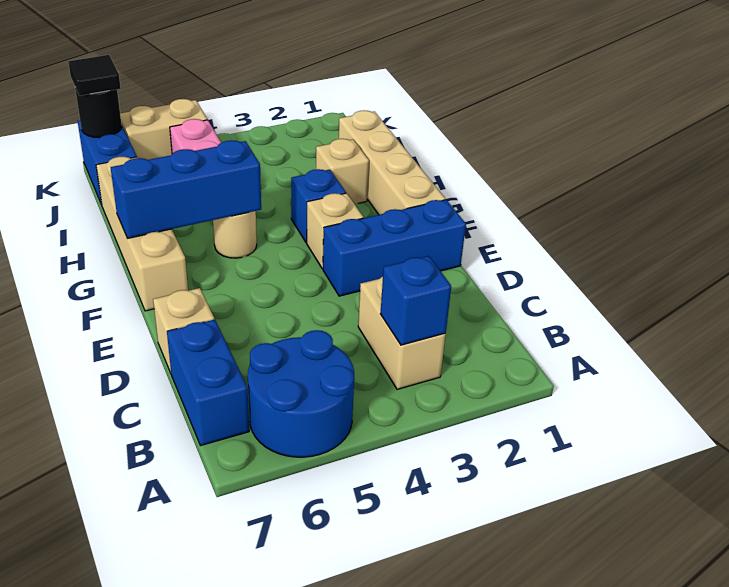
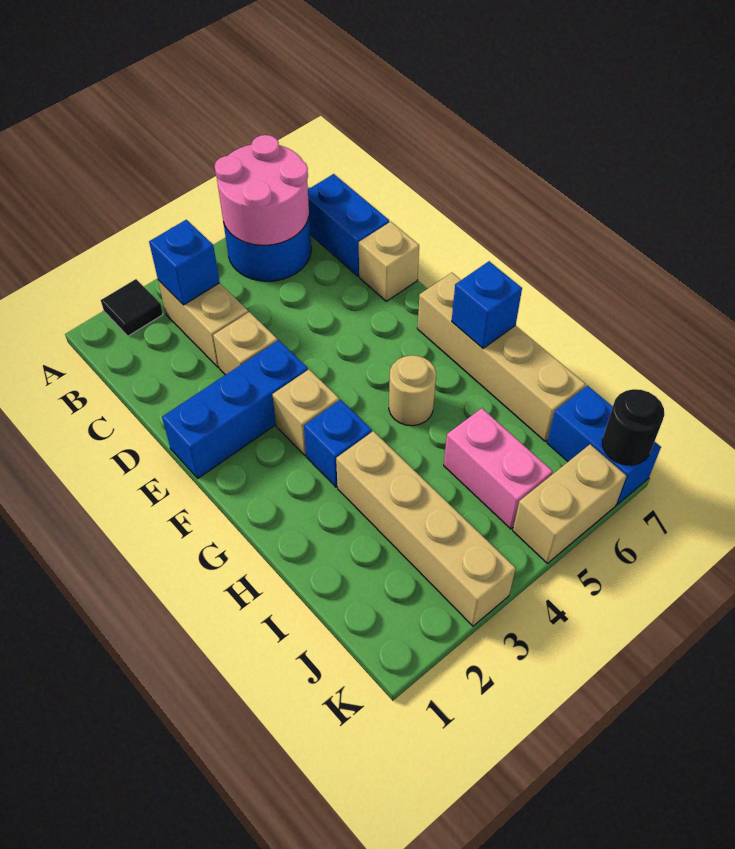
none -> pink round brick A5:B6 level 2
tan brick F1:I1 level 1 -> tan brick H3:K3 level 1
blue brick G5:G7 level 2 -> blue brick G7 level 2
tan brick H2 level 1 -> tan brick D3 level 1
black tile K7 level 3 -> black tile A2 level 1

